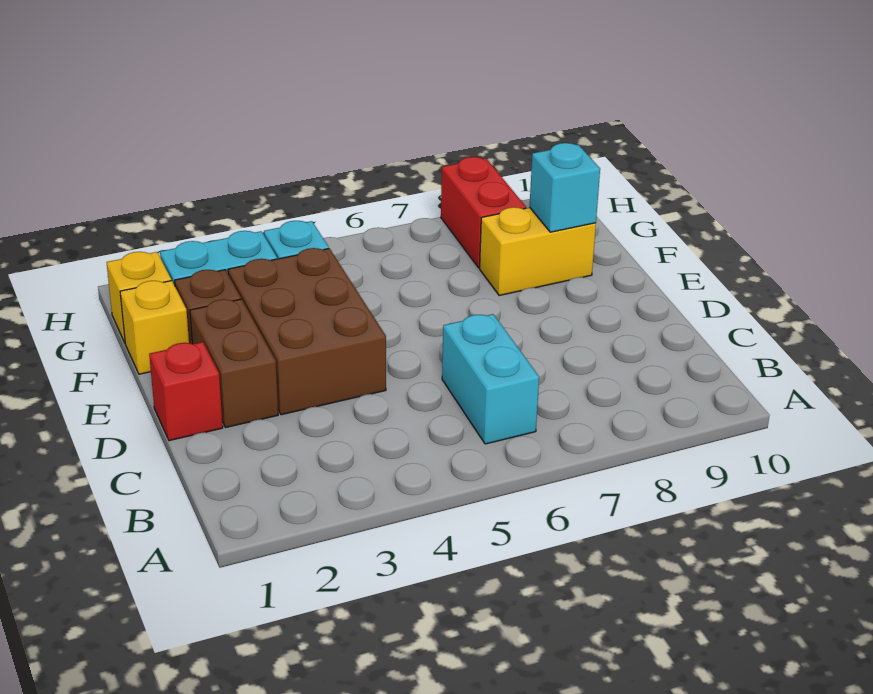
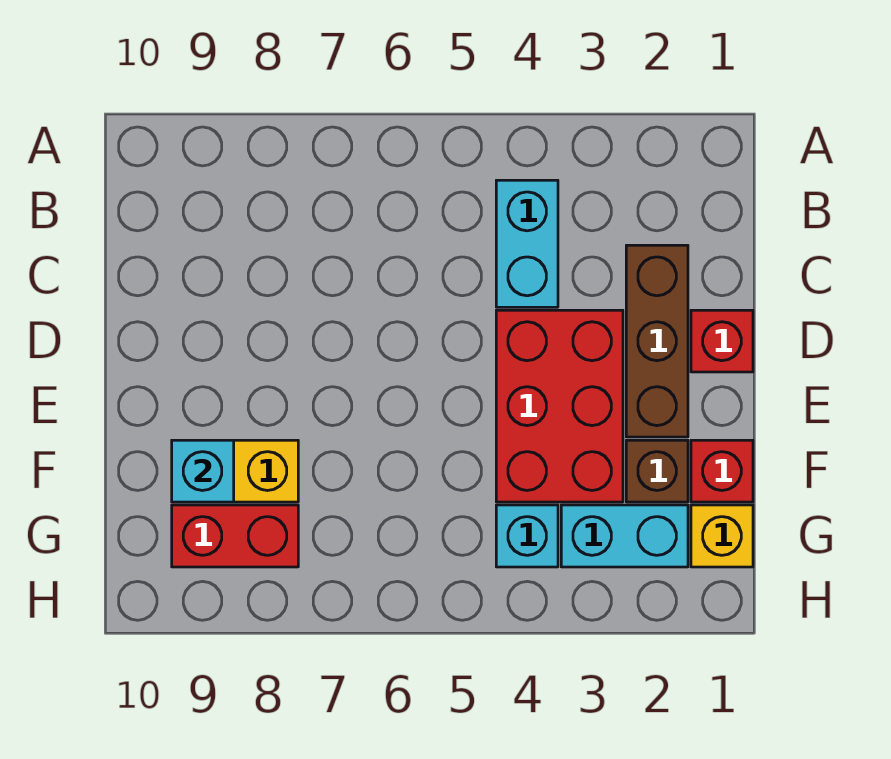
cyan brick B6:C6 level 1 -> cyan brick B4:C4 level 1
brown brick D2:E2 level 1 -> brown brick C2:E2 level 1
brown brick D3:F4 level 1 -> red brick D3:F4 level 1
yellow brick F1 level 1 -> red brick F1 level 1
red brick G8:H8 level 1 -> red brick G8:G9 level 1

